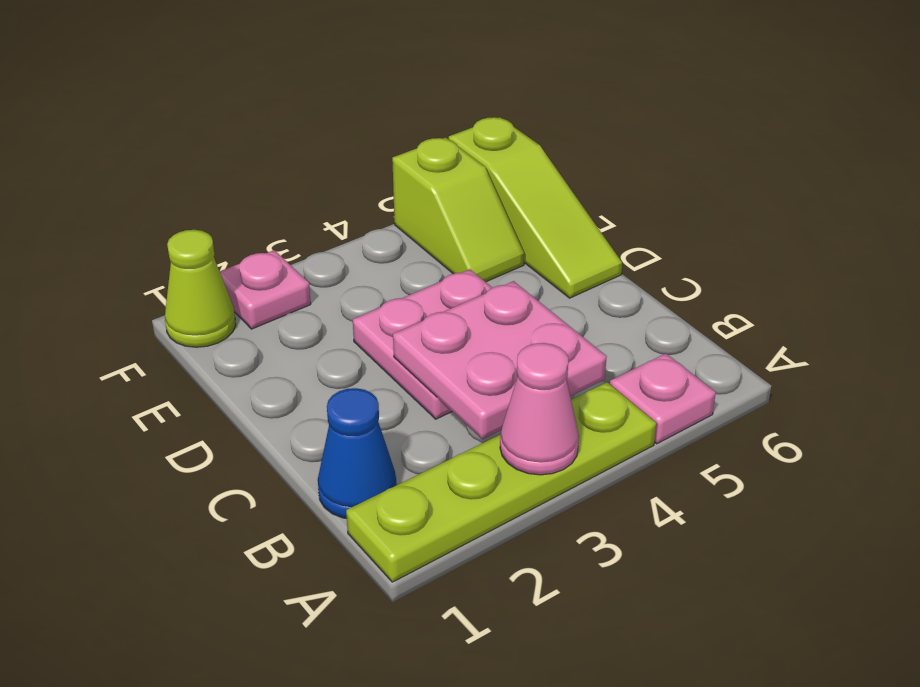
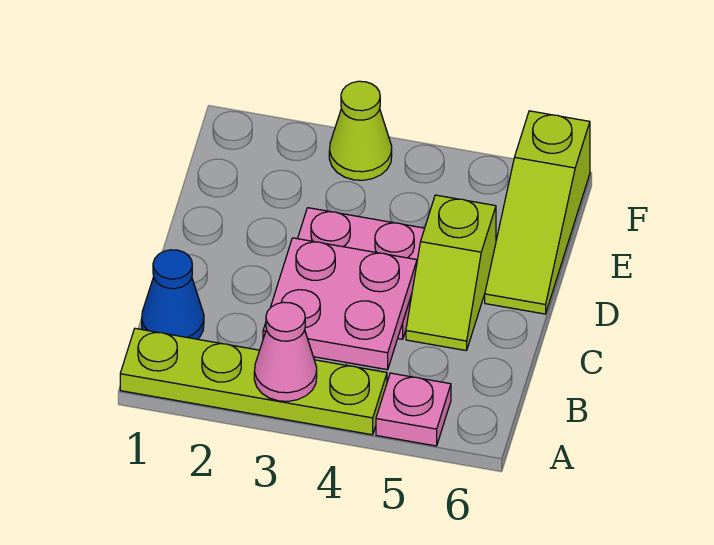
lime slope E5:F5 level 1 top F -> lime slope C5:D5 level 1 top D
lime cone F1 level 1 -> lime cone F3 level 1
pink plate F2 level 1 -> none

